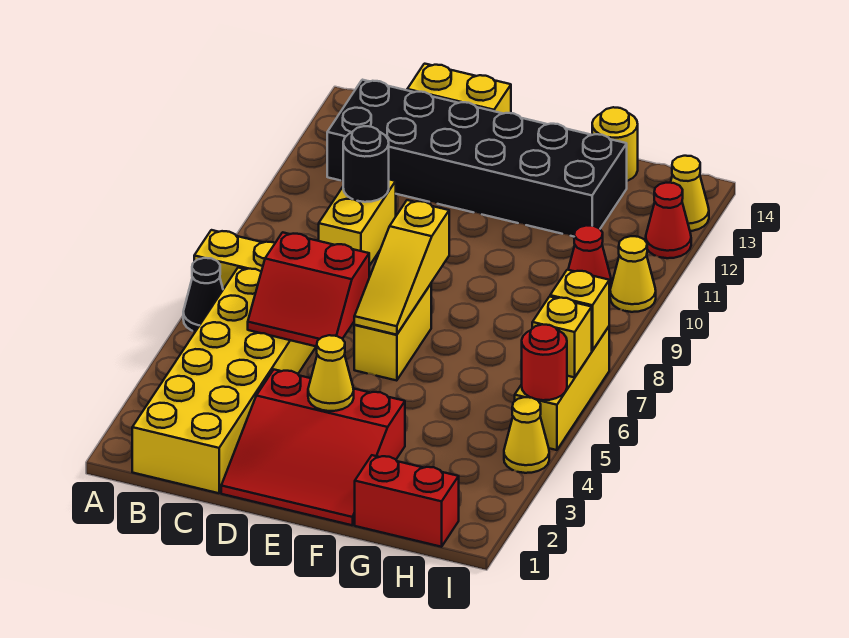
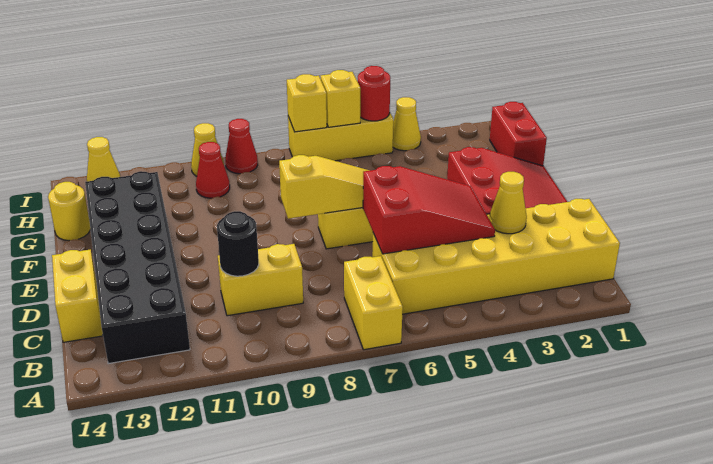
black cone A6 level 1 -> none
red slope C5:D6 level 2 top 6 -> red slope C4:D6 level 2 top 6
yellow cone E3 level 2 -> yellow cone C3 level 2
red cone I12 level 1 -> red cone I9 level 1

